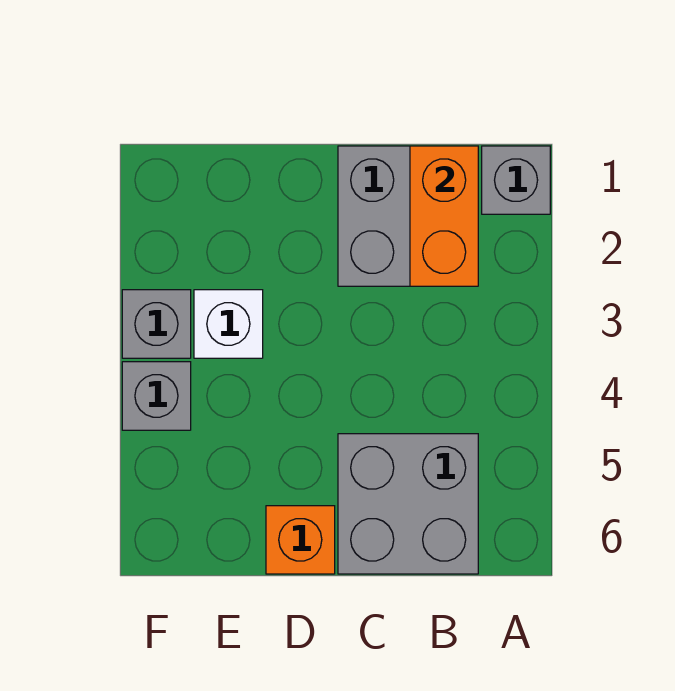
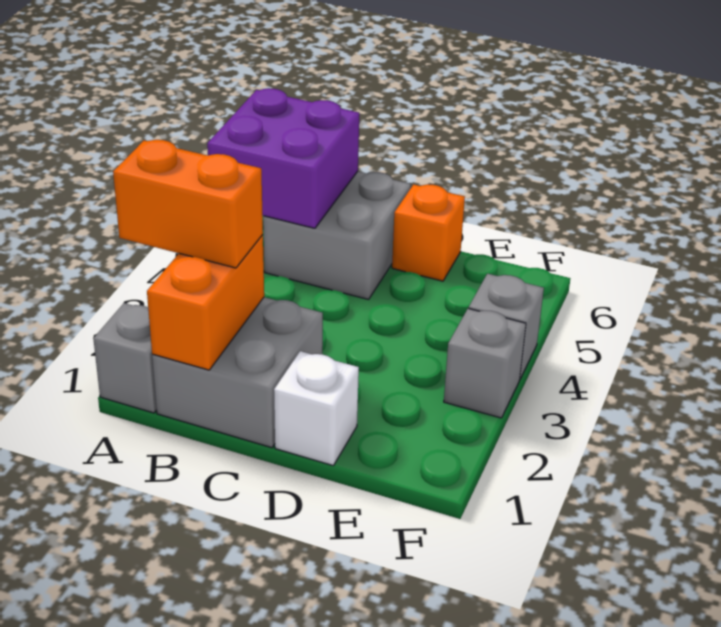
none -> orange brick A2:B2 level 3
none -> purple brick A5:B6 level 2
white brick E3 level 1 -> white brick D1 level 1

